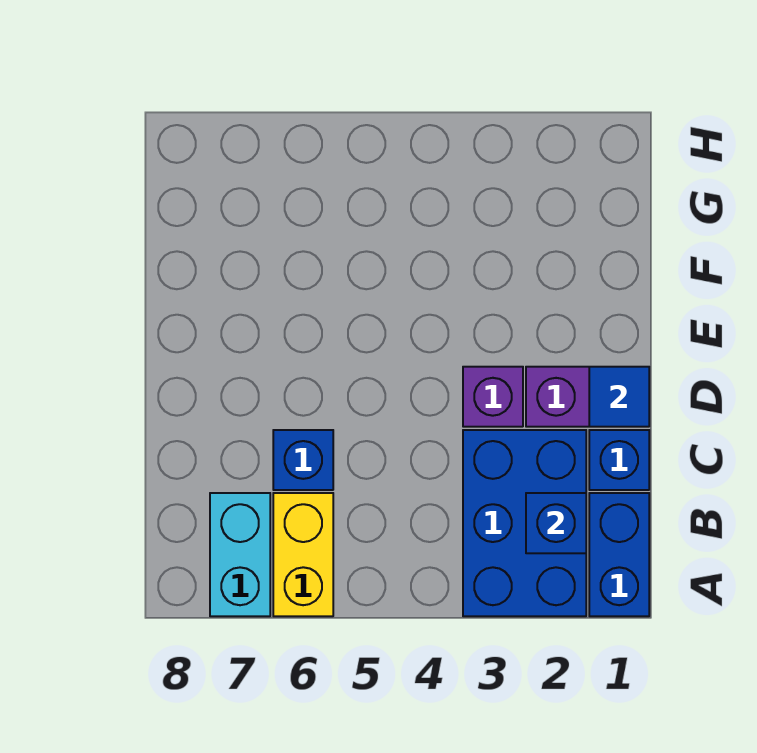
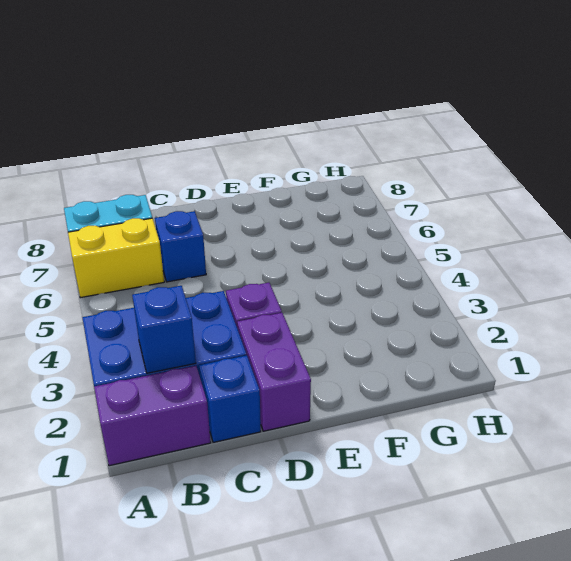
blue brick A1:B1 level 1 -> purple brick A1:B1 level 1
blue tile D1 level 2 -> none

